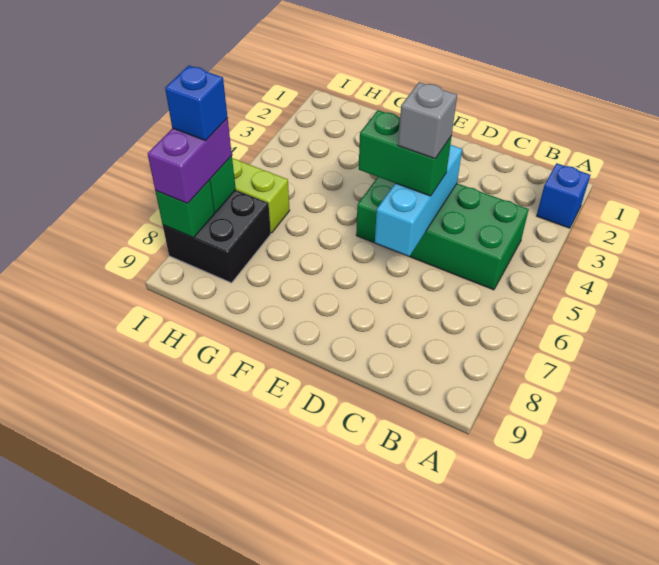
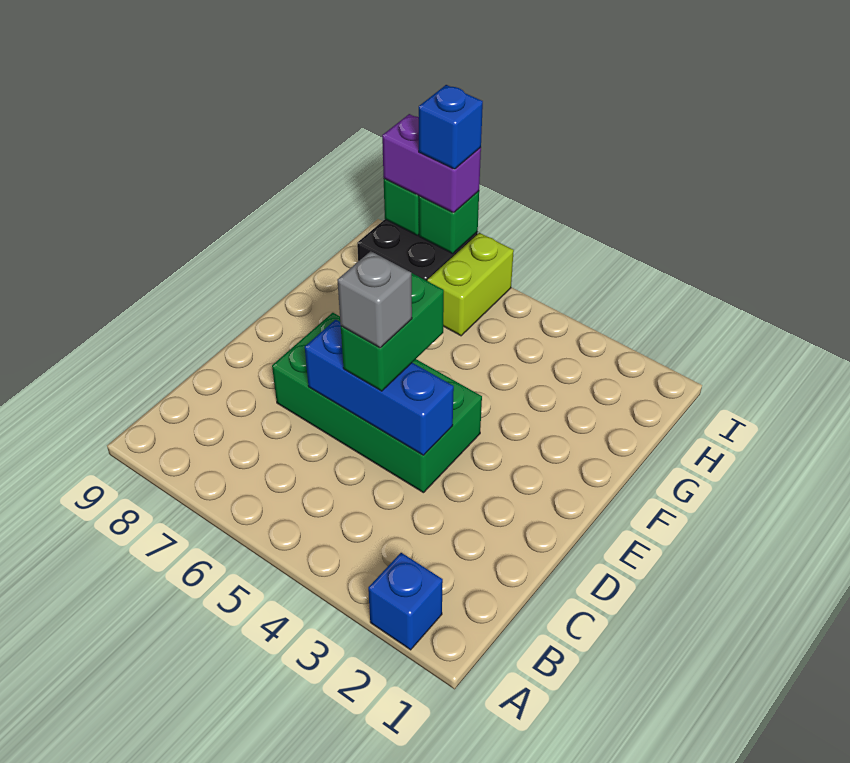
green brick B4:E5 level 1 -> green brick D4:E7 level 1
cyan brick D4:D6 level 2 -> blue brick D4:D6 level 2

